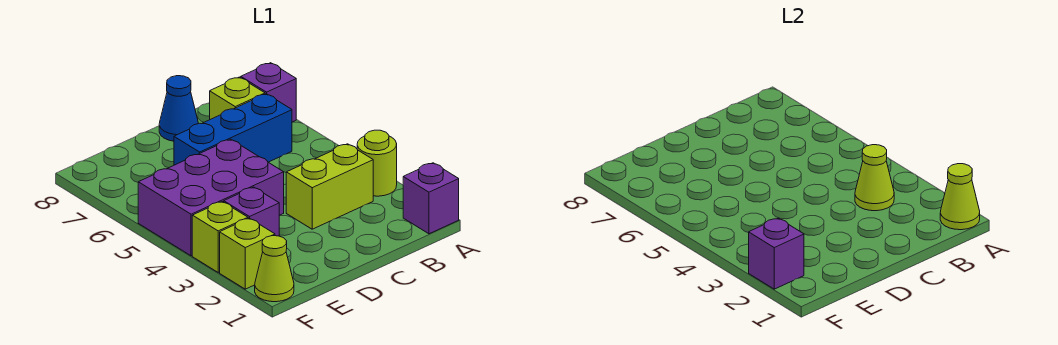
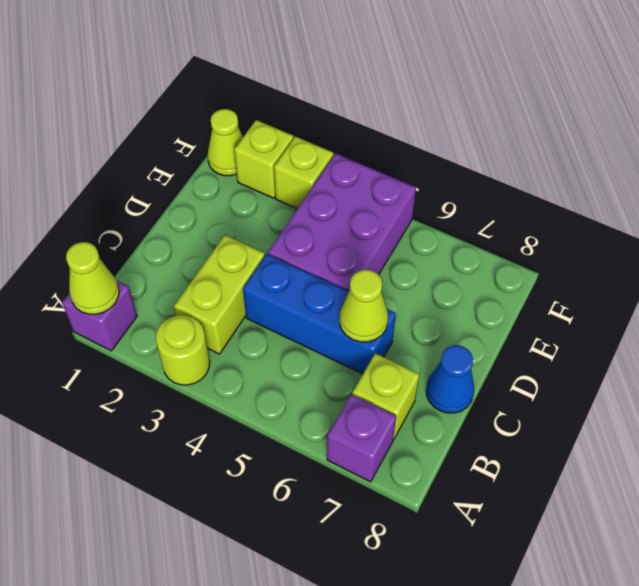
lime cone B3 level 2 -> lime cone C6 level 2
blue brick B6:D6 level 1 -> blue brick C4:C6 level 1
purple brick E3 level 1 -> none
purple brick F2 level 2 -> none

